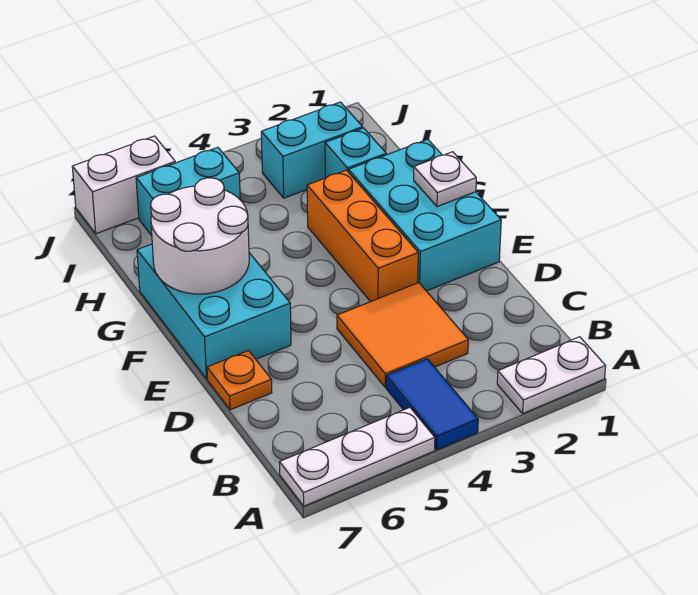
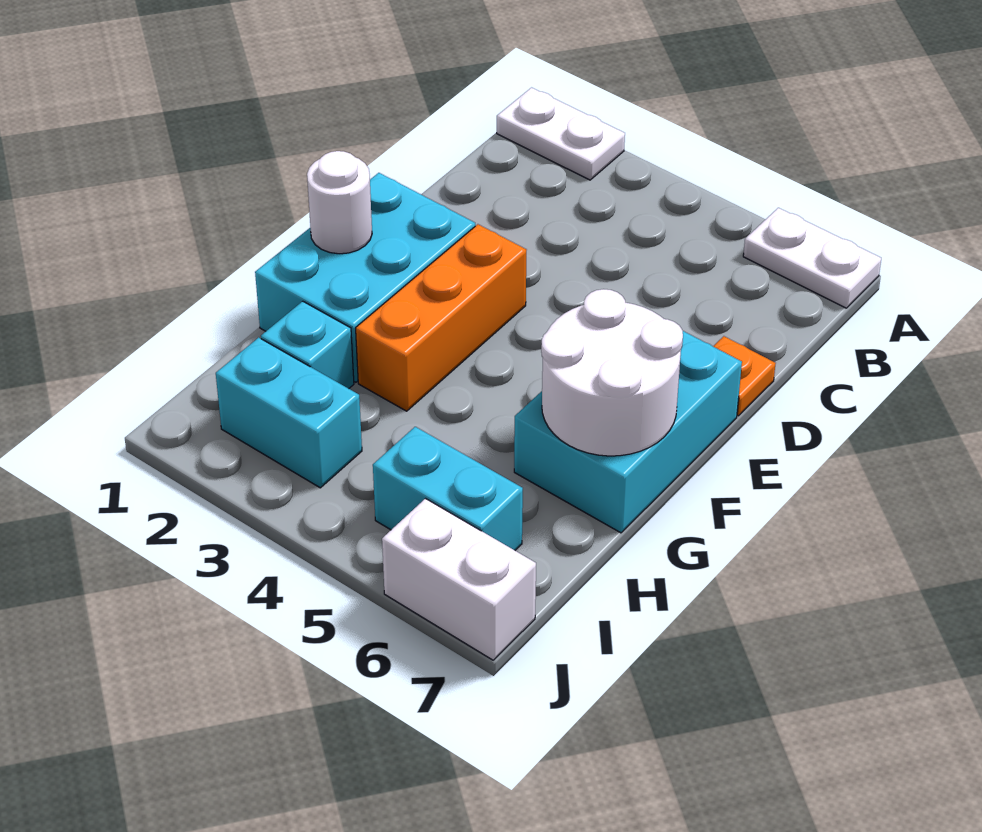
blue tile A4:B4 level 1 -> none
white plate A5:A7 level 1 -> white plate A6:A7 level 1
orange tile C3:D4 level 1 -> none
white plate F1 level 2 -> white round brick F1 level 2

